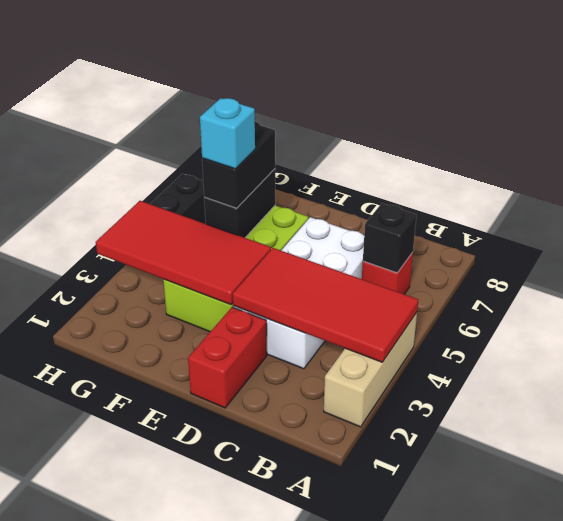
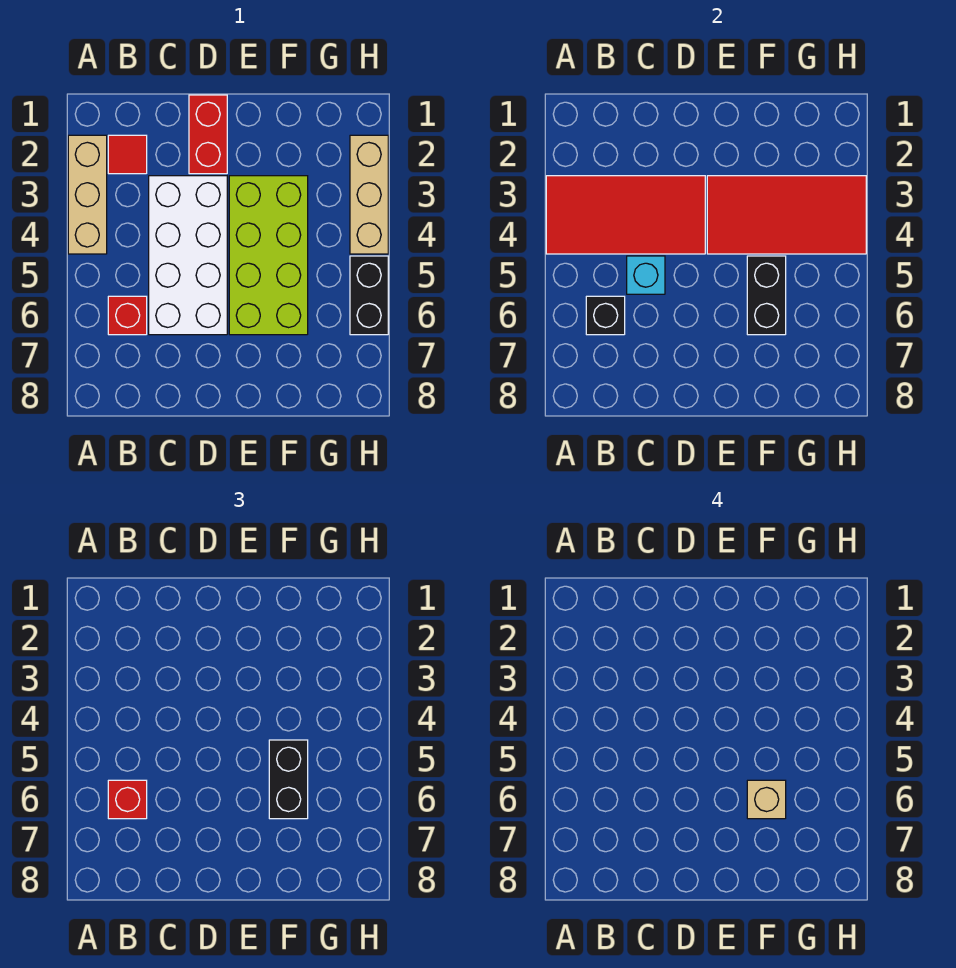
none -> red tile B2 level 1
none -> red brick B6 level 3
cyan brick F5 level 4 -> cyan brick C5 level 2
none -> tan brick F6 level 4
none -> tan brick H2:H4 level 1

